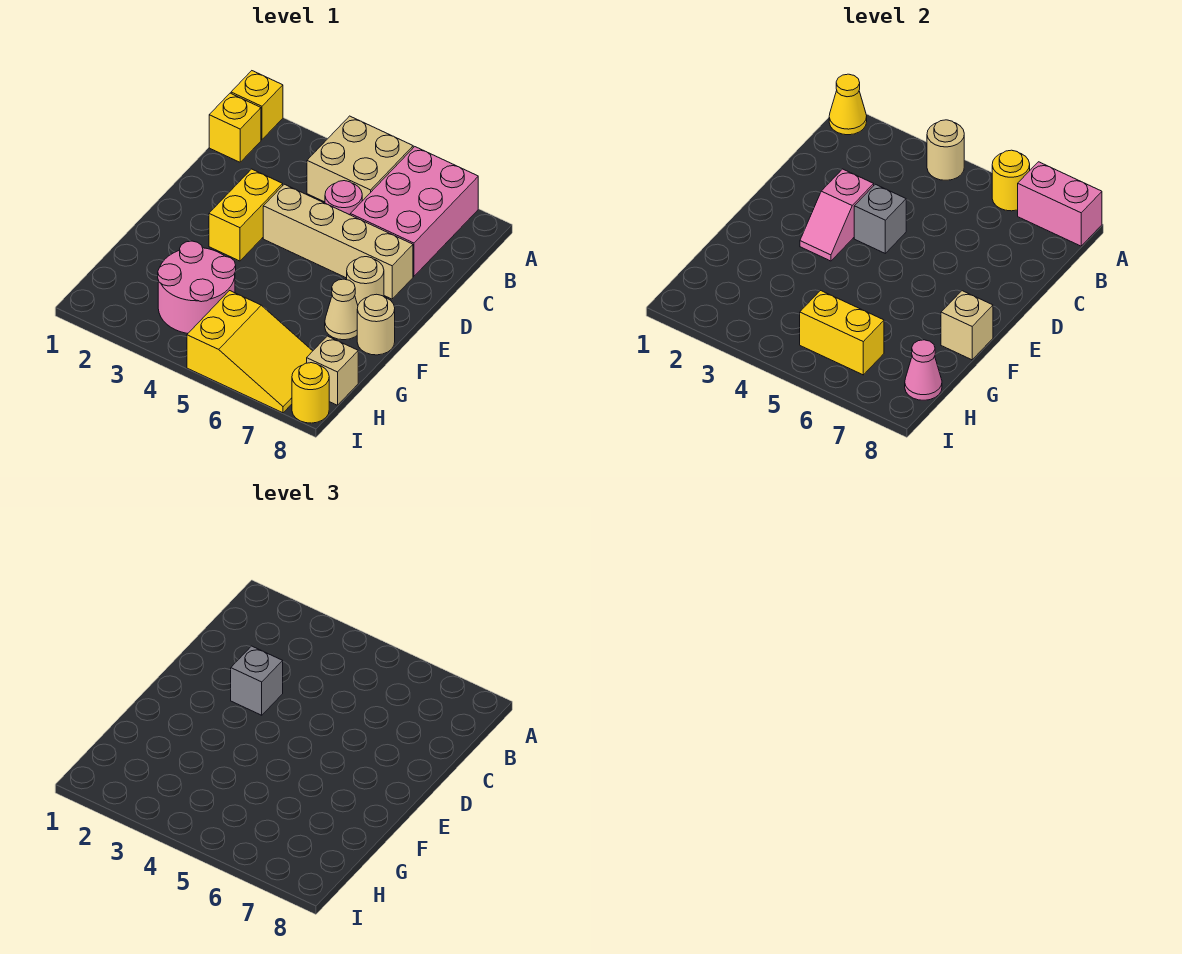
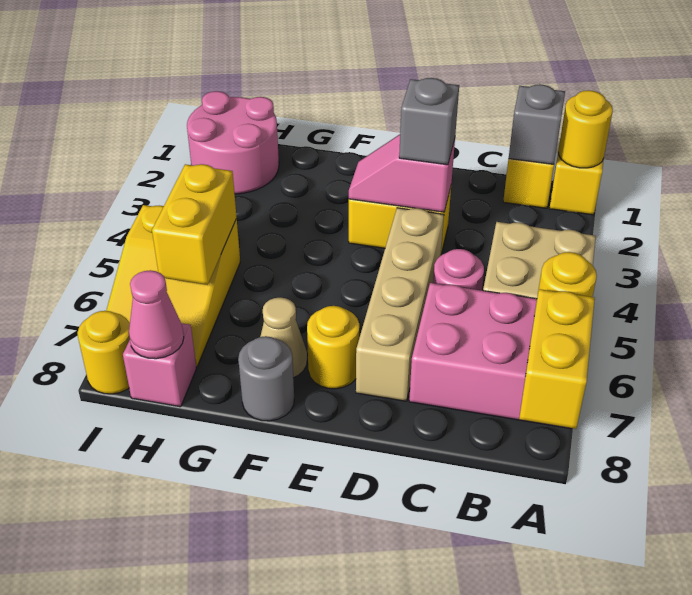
yellow cone A1 level 2 -> yellow round brick A1 level 2
tan round brick A4 level 2 -> none
pink brick A7:A8 level 2 -> yellow brick A7:A8 level 2
grey brick D4 level 2 -> grey brick B1 level 2
tan round brick E7 level 1 -> yellow round brick E7 level 1
tan round brick F8 level 1 -> grey round brick F8 level 1
tan brick F8 level 2 -> none
pink round brick G3:H4 level 1 -> pink round brick H1:I2 level 1
tan brick H8 level 1 -> pink brick H8 level 1

